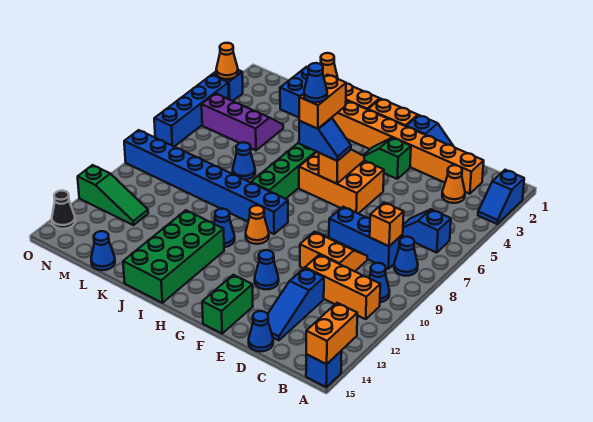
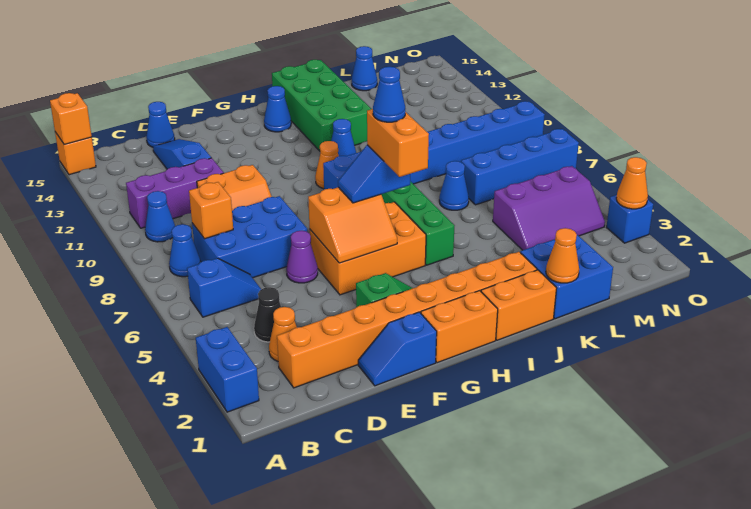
blue slope A2:A3 level 1 top 2 -> blue brick A2:A3 level 1
orange brick A14:A15 level 2 -> orange brick A15 level 2
blue brick A15 level 1 -> orange brick A15 level 1
orange brick B11:D11 level 1 -> purple brick B11:D11 level 1
blue brick C8:E8 level 1 -> blue brick C7:E8 level 1
none -> purple cone E6 level 1
blue cone F12 level 1 -> blue cone H14 level 1
green brick F14:F15 level 1 -> none
orange slope G5:G6 level 2 top 6 -> orange slope F5:G6 level 2 top 6
green slope M12:O12 level 1 top O -> none
blue brick O4:O7 level 1 -> blue brick L7:O7 level 1
black cone O14 level 1 -> black cone C4 level 1

